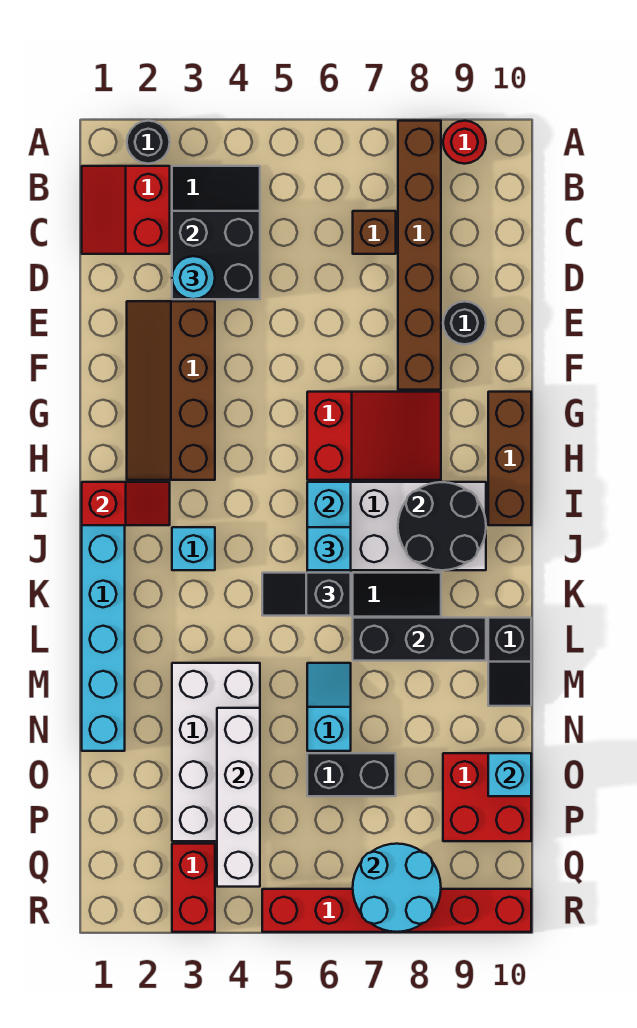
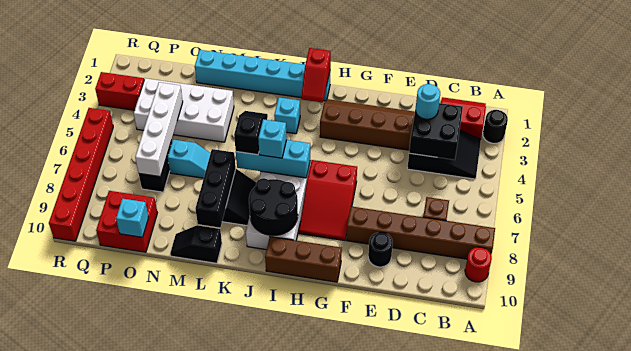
white brick N4:Q4 level 2 -> white brick O4:O7 level 2
cyan round brick Q7:R8 level 2 -> none

